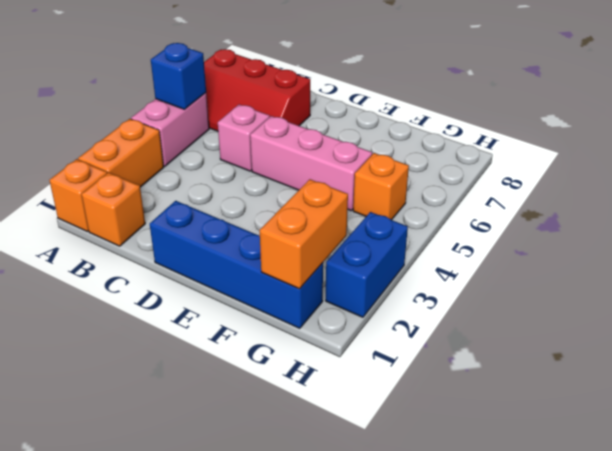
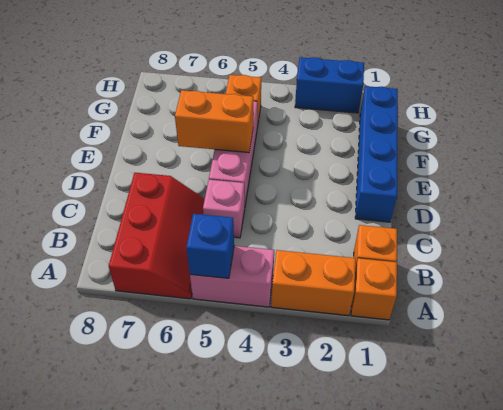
orange brick G1:G2 level 2 -> orange brick E5:E6 level 2

